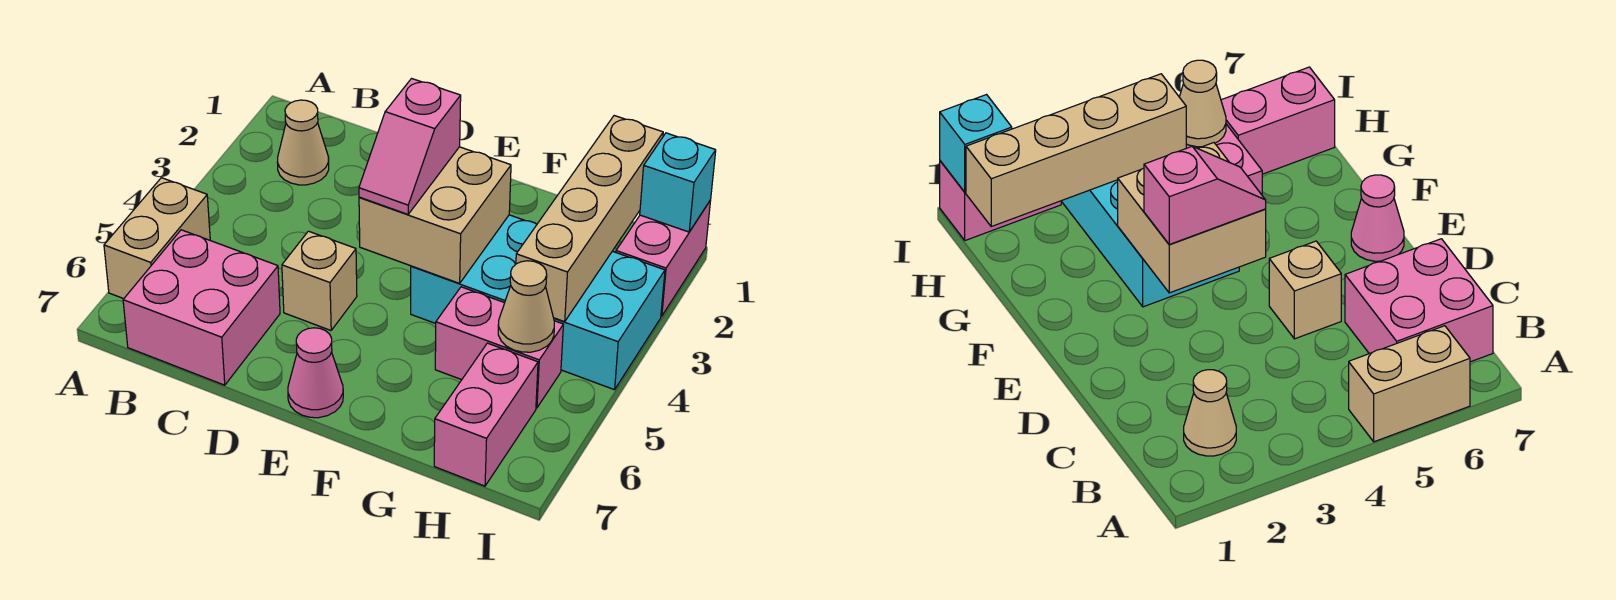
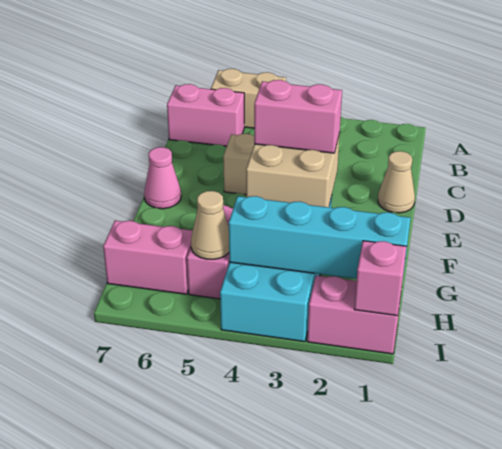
tan cone B2 level 1 -> tan cone D1 level 1
pink brick B6:C7 level 1 -> pink brick B6:B7 level 1
pink slope E3:E4 level 3 top 3 -> pink brick E3:E4 level 3
tan brick H1:H4 level 2 -> cyan brick H1:H4 level 2
cyan brick I1 level 2 -> pink brick I1 level 2

